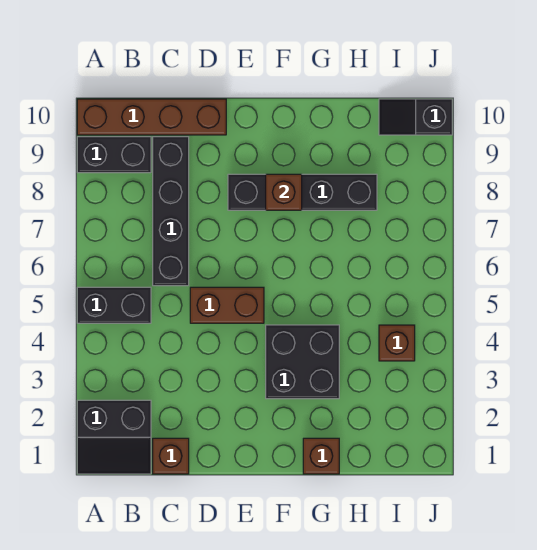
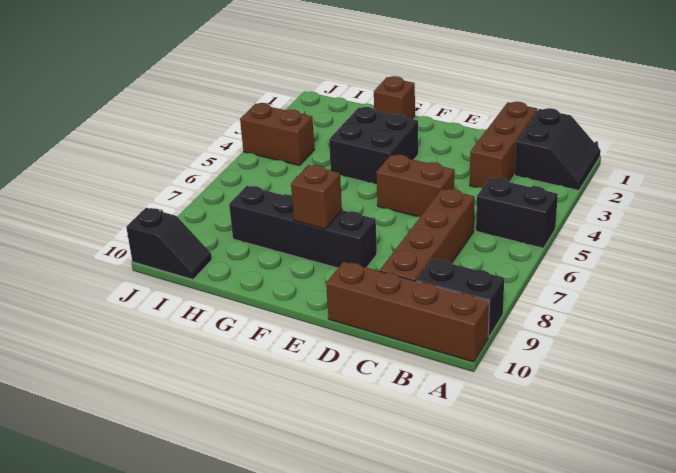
black slope A1:B2 level 1 top 2 -> black slope A1:B2 level 1 top B
brown brick C1 level 1 -> brown brick C1:C3 level 1
black brick C6:C9 level 1 -> brown brick C6:C9 level 1
brown brick I4 level 1 -> brown brick I4:J4 level 1

